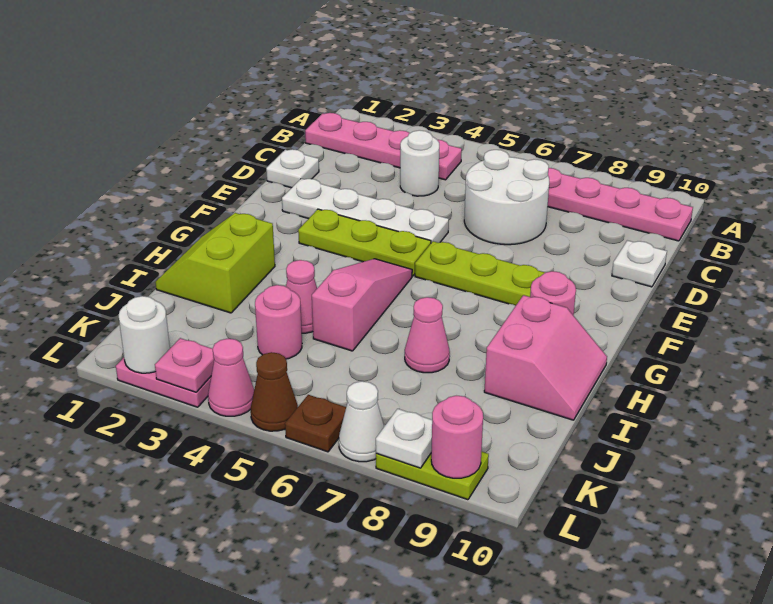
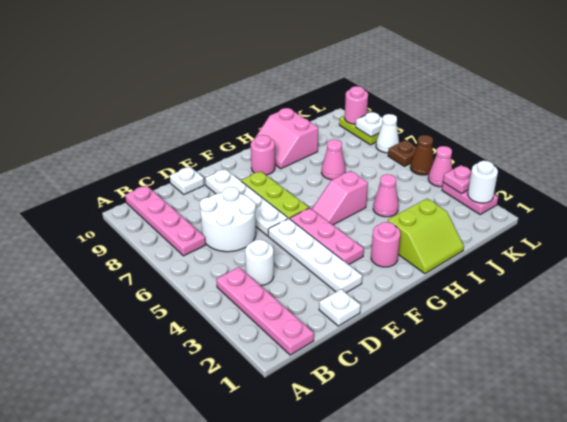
none -> white plate E6:E9 level 1
lime plate F3:F5 level 1 -> pink plate F3:F5 level 1
pink slope G5:I5 level 1 top I -> pink slope G5:H5 level 1 top H
pink slope H9:I10 level 1 top 9 -> pink slope H9:I10 level 1 top I
pink round brick J4 level 1 -> pink round brick G2 level 1

